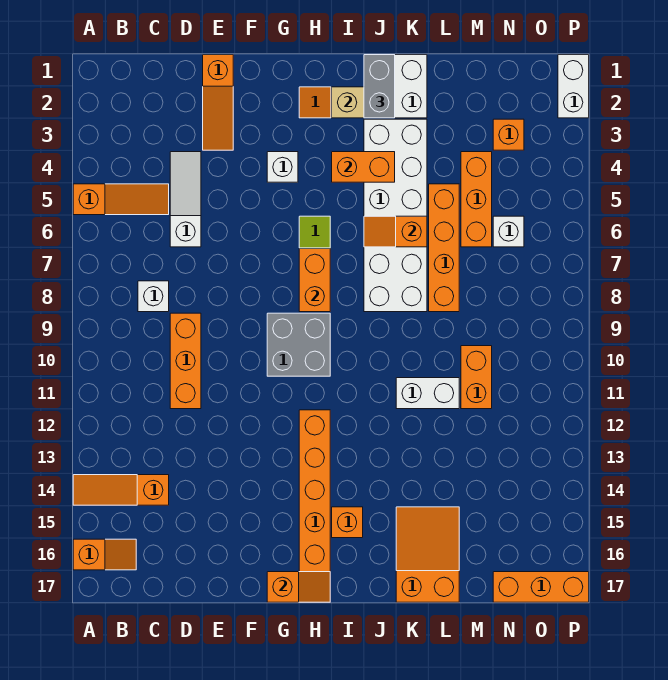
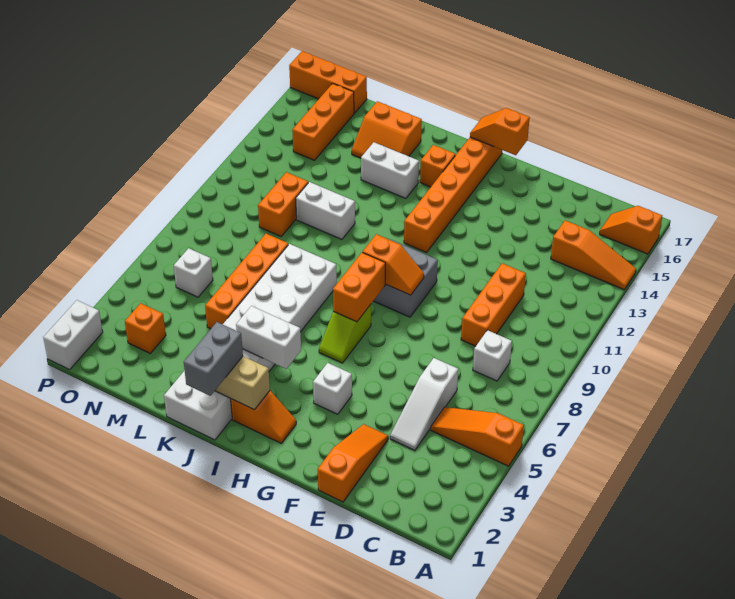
orange brick I4:J4 level 2 -> white brick I4:J4 level 2
orange slope J6:K6 level 2 top K -> orange slope G9:H9 level 2 top H
none -> white brick J14:K14 level 1
orange slope K15:L17 level 1 top 17 -> orange slope K15:L16 level 1 top 16
orange brick M4:M6 level 1 -> orange brick N14:N16 level 1

